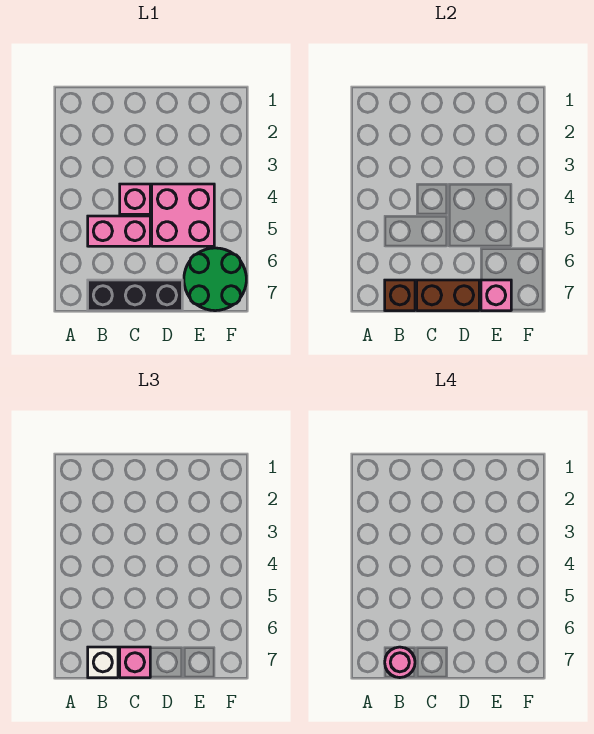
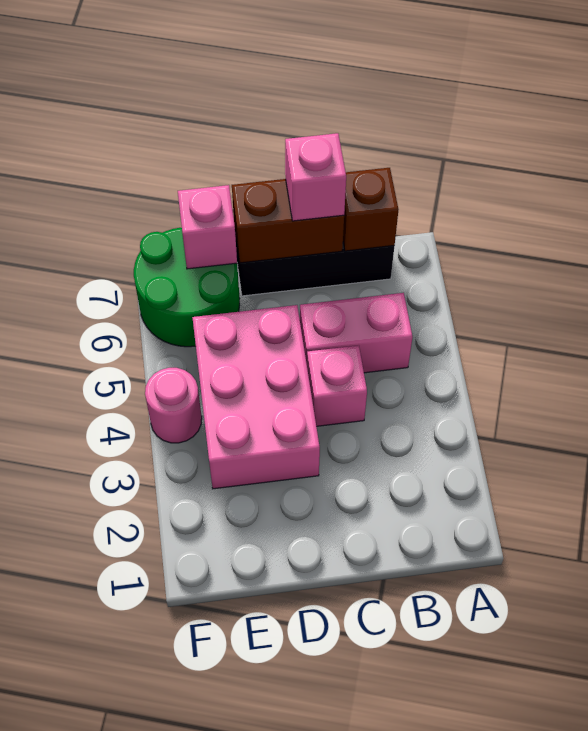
white brick B7 level 3 -> none
pink round brick B7 level 4 -> pink round brick F4 level 1
pink brick D4:E5 level 1 -> pink brick D3:E5 level 1

